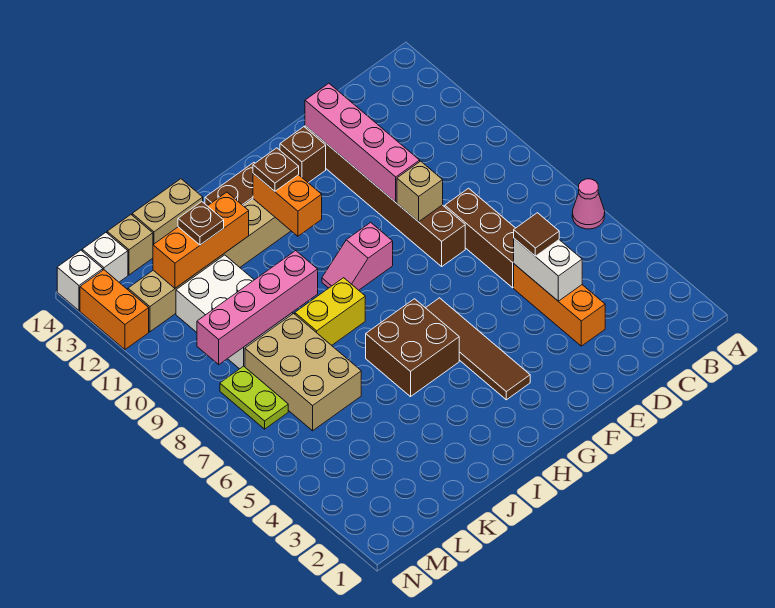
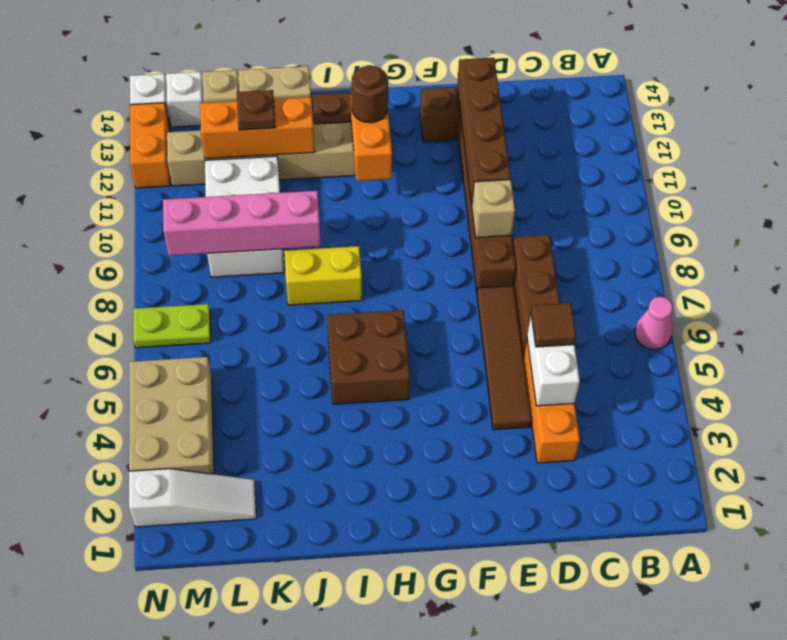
pink brick E10:E13 level 2 -> brown brick E10:E13 level 2
brown tile G3:G6 level 1 -> brown tile E4:E7 level 1
pink slope G9:H9 level 1 top G -> none
brown plate H12 level 3 -> brown round brick H12 level 3
tan brick K6:L8 level 1 -> tan brick M3:N5 level 1
none -> white slope L2:N2 level 1 top N
lime plate M7:M8 level 1 -> lime plate M7:N7 level 1

